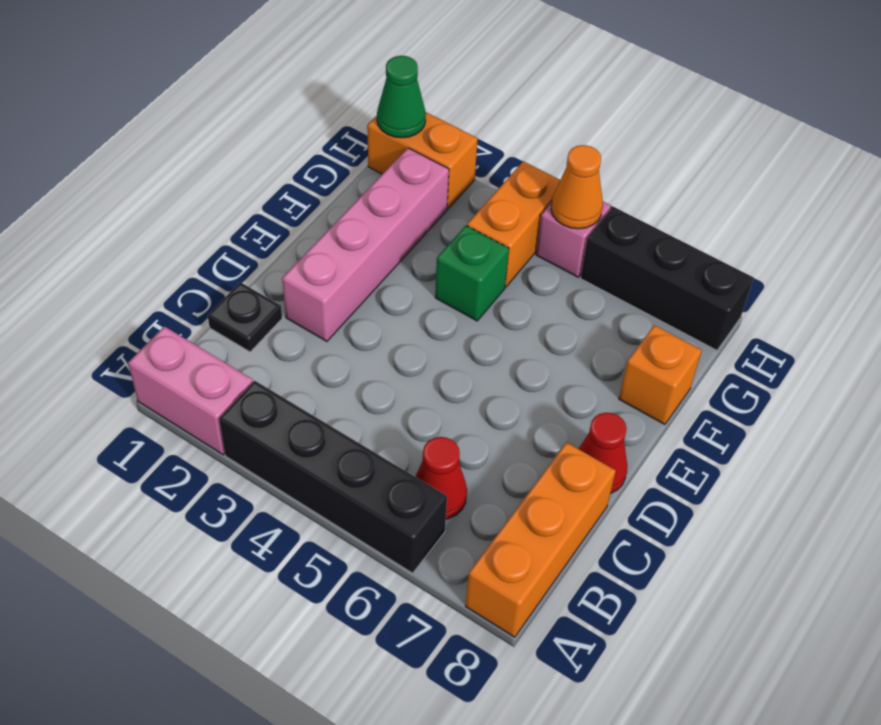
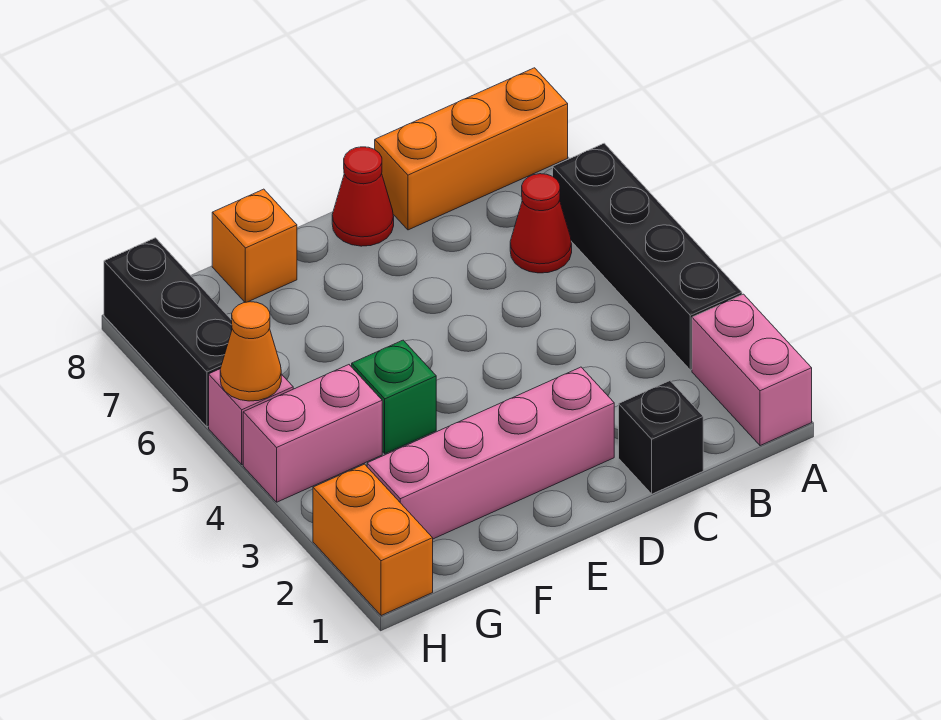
black plate C1 level 1 -> black brick C1 level 1
orange brick G4:H4 level 1 -> pink brick G4:H4 level 1
green cone H1 level 2 -> none

